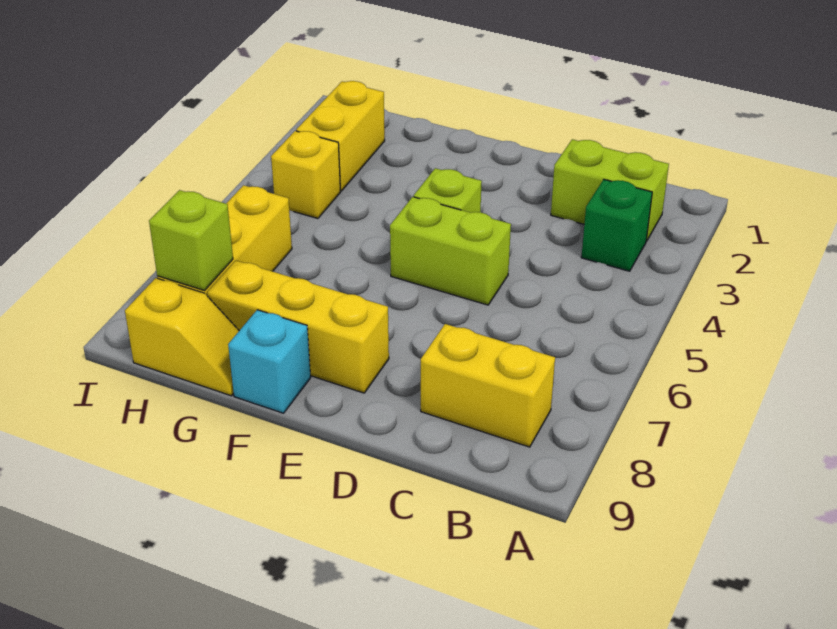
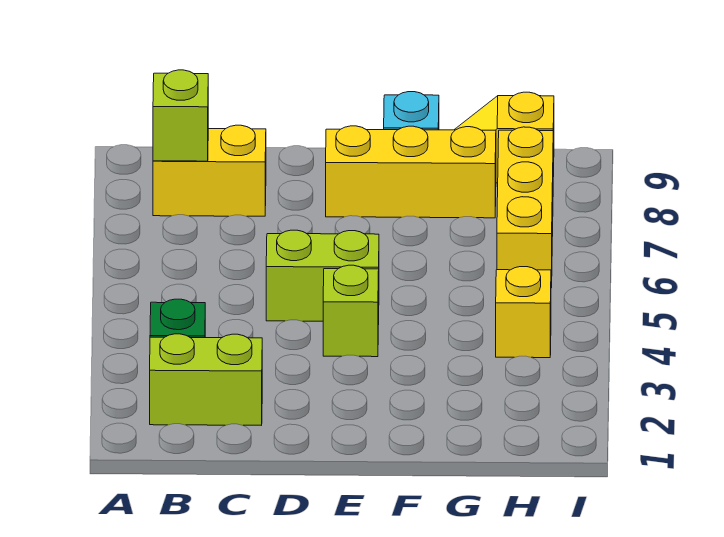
yellow brick H2:H3 level 1 -> none
lime brick H8 level 2 -> lime brick B8 level 2

